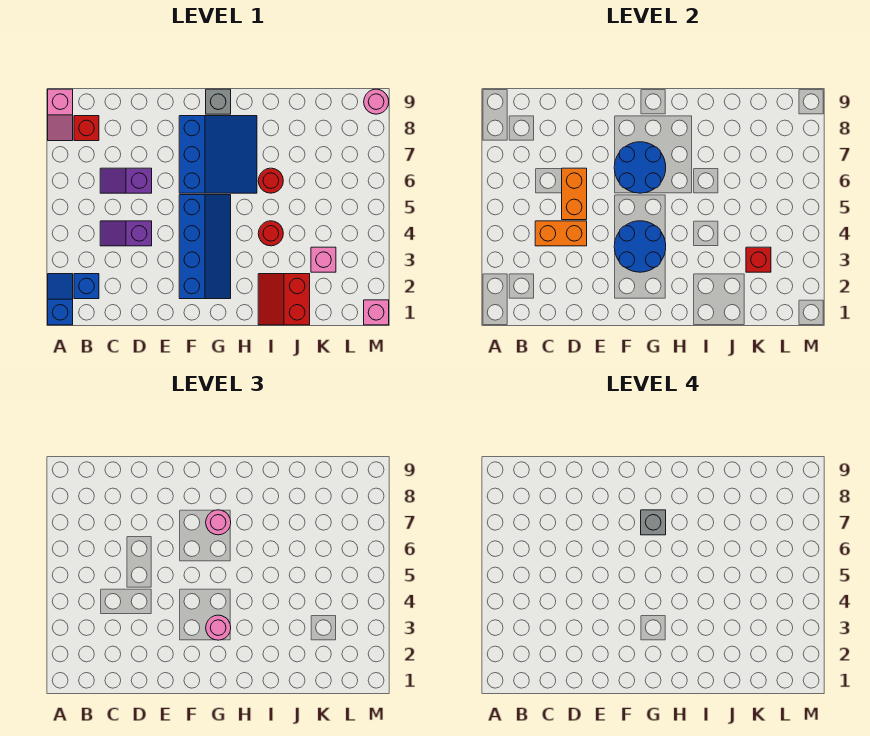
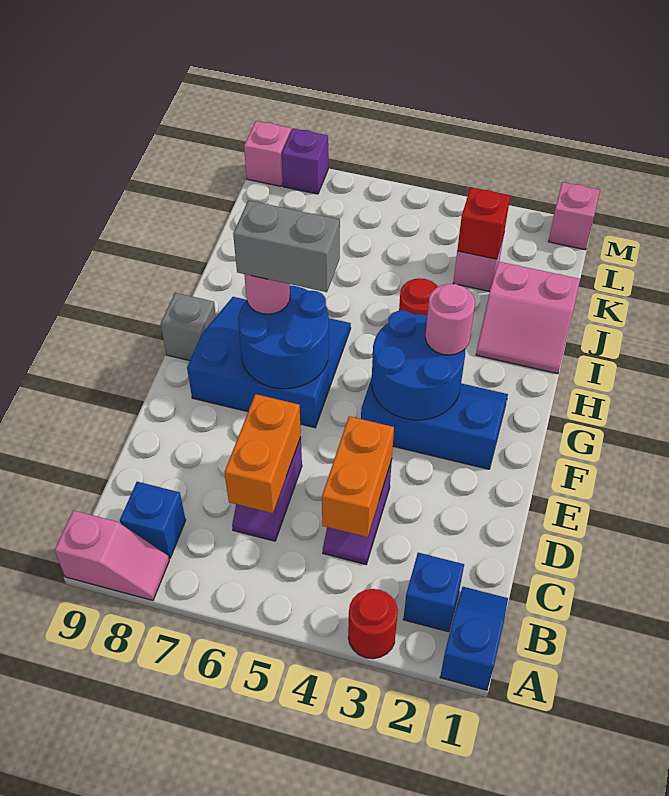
blue slope A1:A2 level 1 top 1 -> blue slope A1:B1 level 1 top A
red brick B8 level 1 -> blue brick B8 level 1
orange brick D5:D6 level 2 -> orange brick C6:D6 level 2
blue slope F2:G5 level 1 top F -> blue slope F2:G4 level 1 top F
grey brick G7 level 4 -> grey brick G6:G7 level 4
red slope I1:J2 level 1 top J -> pink slope I1:J2 level 1 top J
red round brick I6 level 1 -> red round brick A3 level 1
none -> purple brick M8 level 1
pink round brick M9 level 1 -> pink brick M9 level 1

